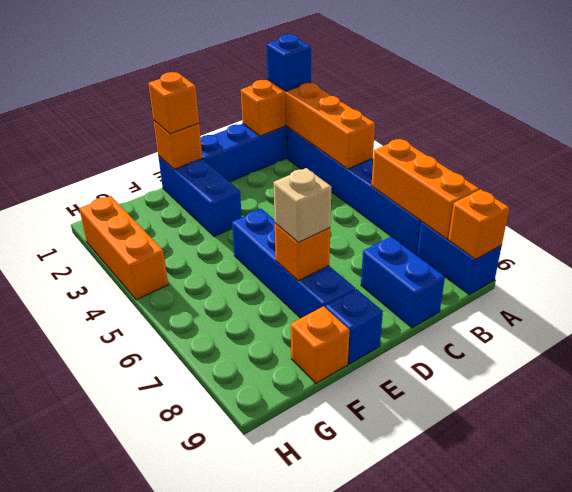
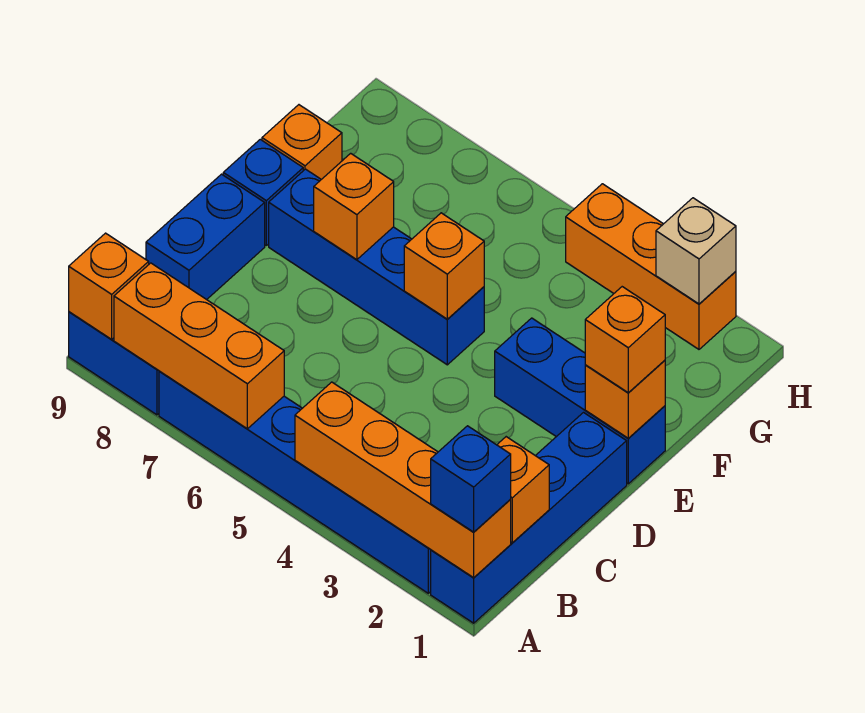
blue brick C8:C9 level 1 -> blue brick C9:D9 level 1
none -> orange brick E5 level 2
tan brick E7 level 3 -> tan brick H2 level 2

